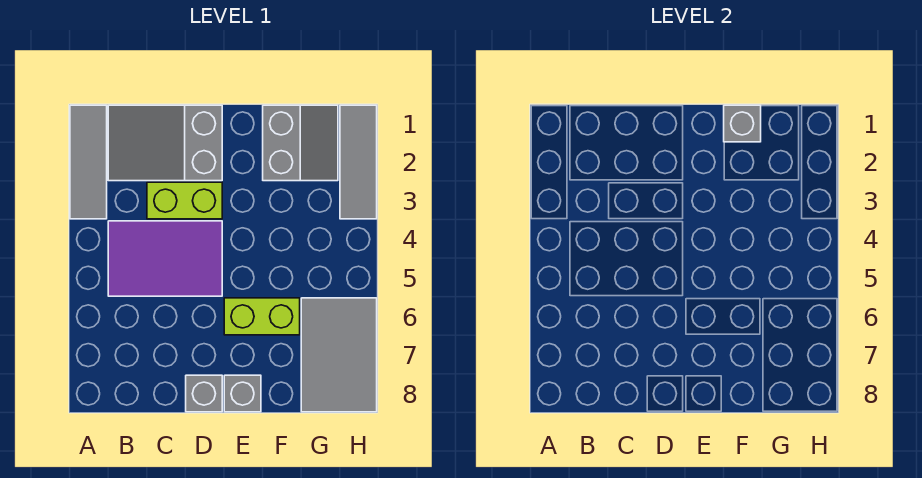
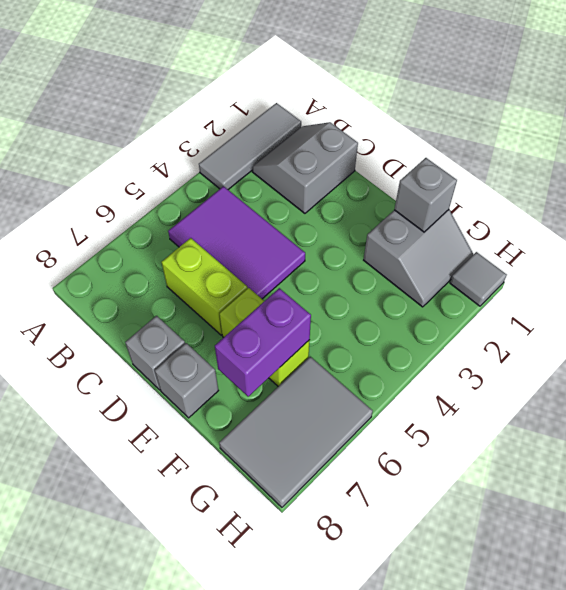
grey slope B1:D2 level 1 top D -> grey slope B1:C2 level 1 top C
lime brick C3:D3 level 1 -> lime brick C6:D6 level 1
none -> purple brick F6:F7 level 2
grey tile H1:H3 level 1 -> grey tile H1 level 1

